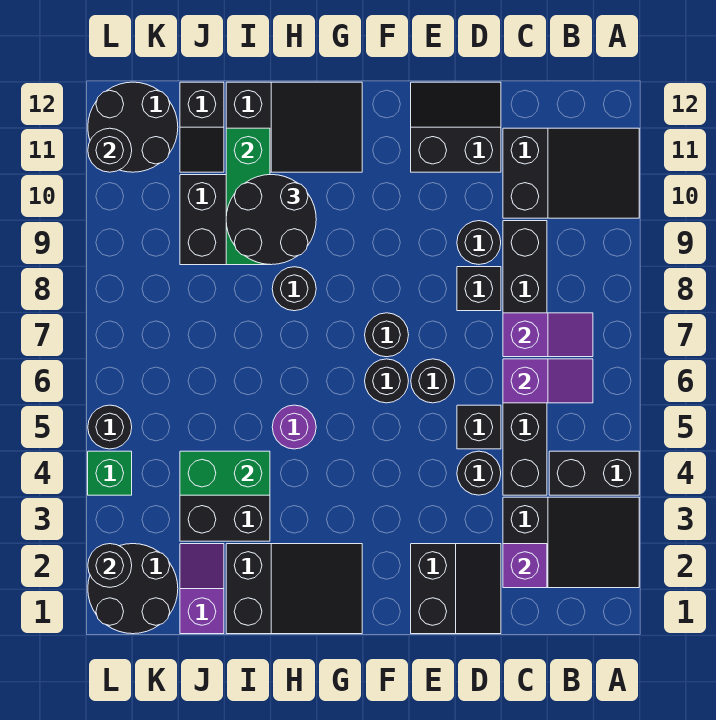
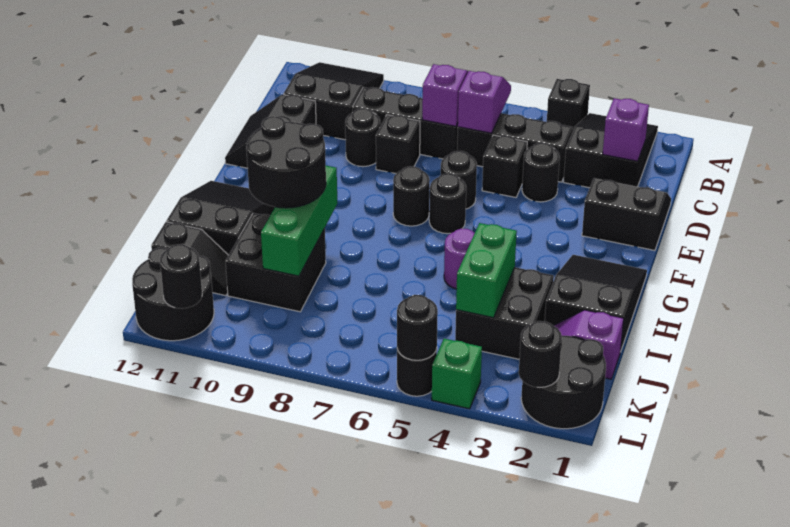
black brick A4:B4 level 1 -> black brick A4 level 1
black round brick H8 level 1 -> black round brick L5 level 2
green brick I9:I11 level 2 -> green brick H9:J9 level 2

